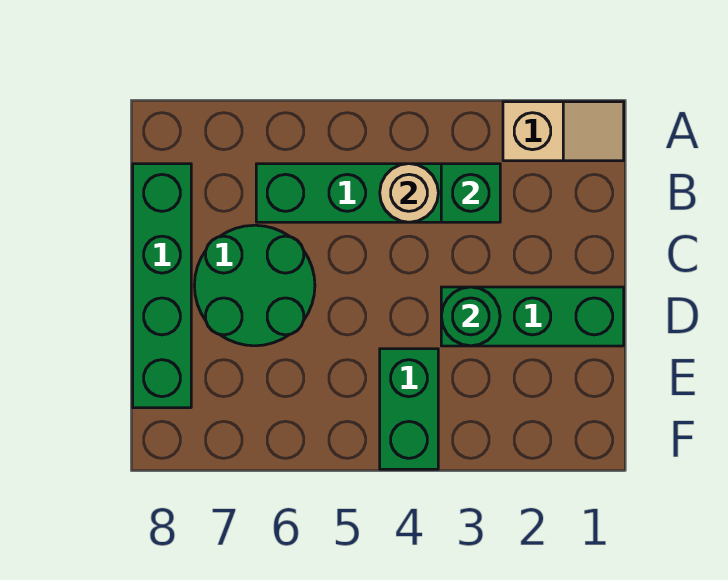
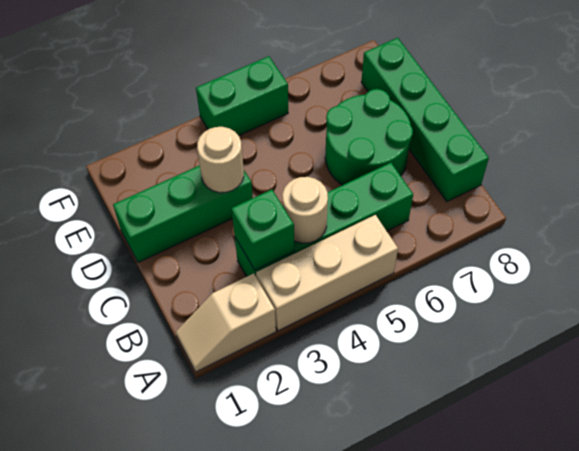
none -> tan brick A3:A5 level 1
green round brick D3 level 2 -> tan round brick D3 level 2
green brick E4:F4 level 1 -> green brick F4:F5 level 1

